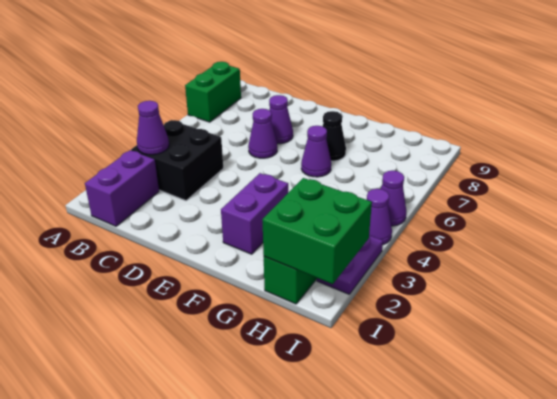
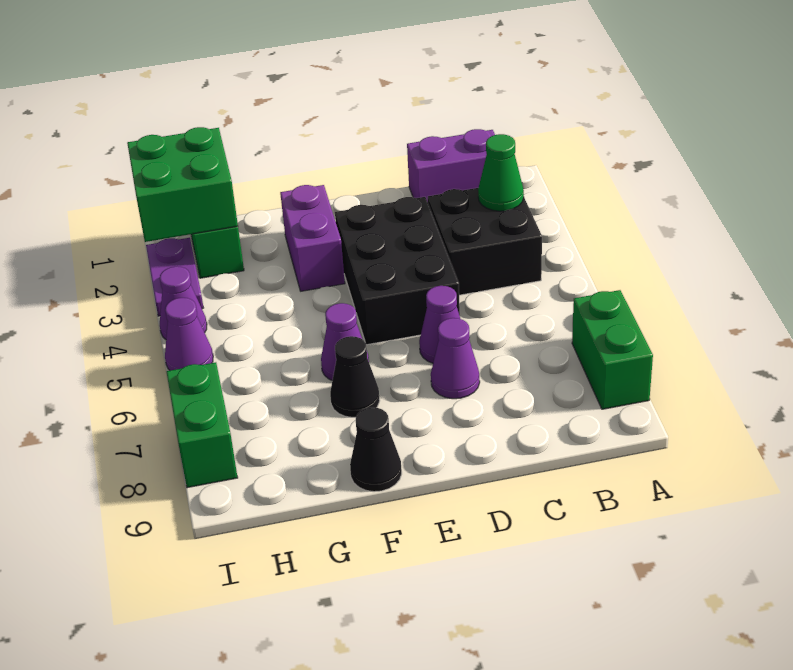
purple brick B1:B2 level 1 -> purple brick B1:C1 level 1
purple cone B3 level 2 -> green cone B3 level 2
none -> black brick D3:E5 level 1
none -> black cone F9 level 1
none -> green brick I7:I8 level 1

